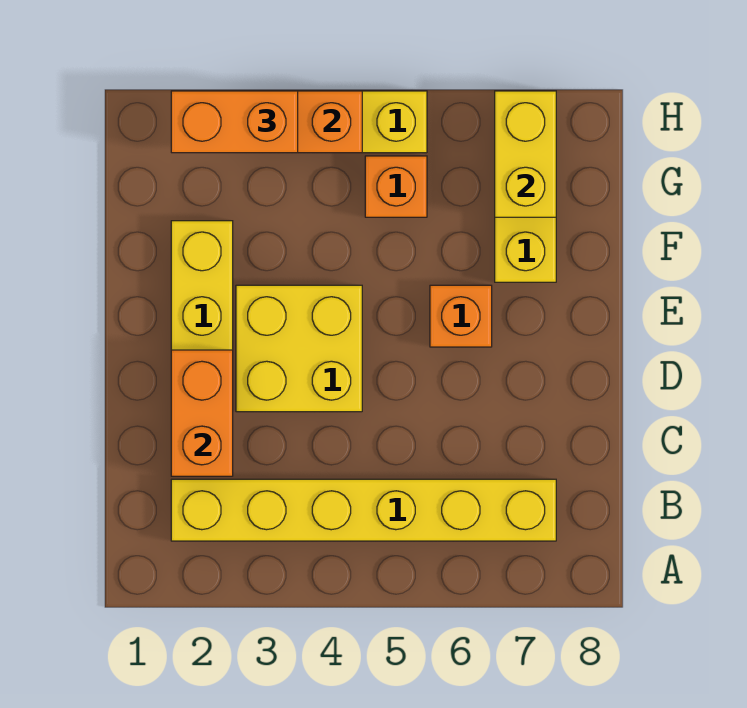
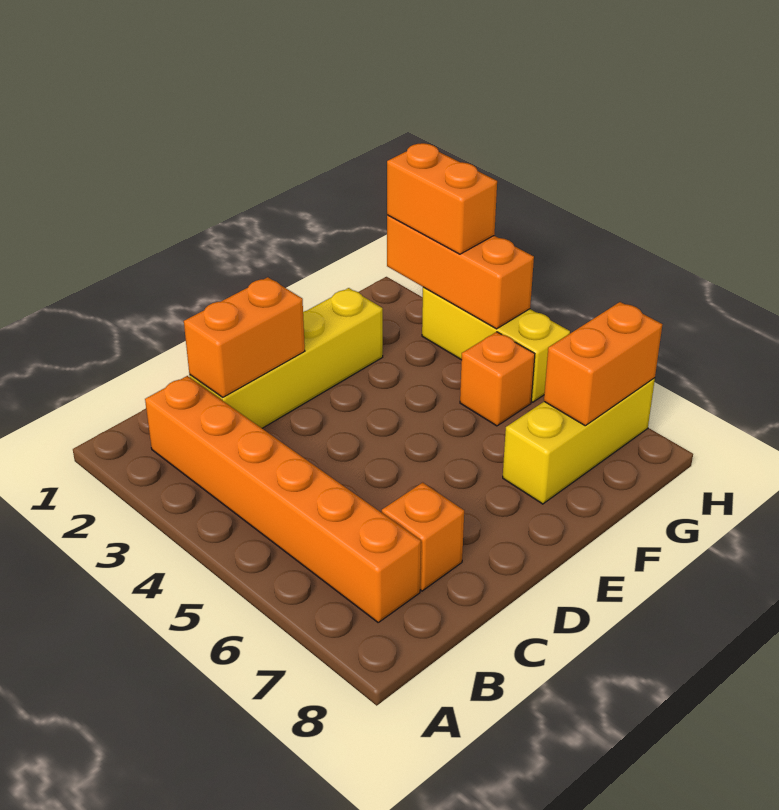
yellow brick B2:B7 level 1 -> orange brick B2:B7 level 1
yellow brick D3:E4 level 1 -> none
orange brick E6 level 1 -> orange brick C7 level 1
yellow brick G7:H7 level 2 -> orange brick G7:H7 level 2

